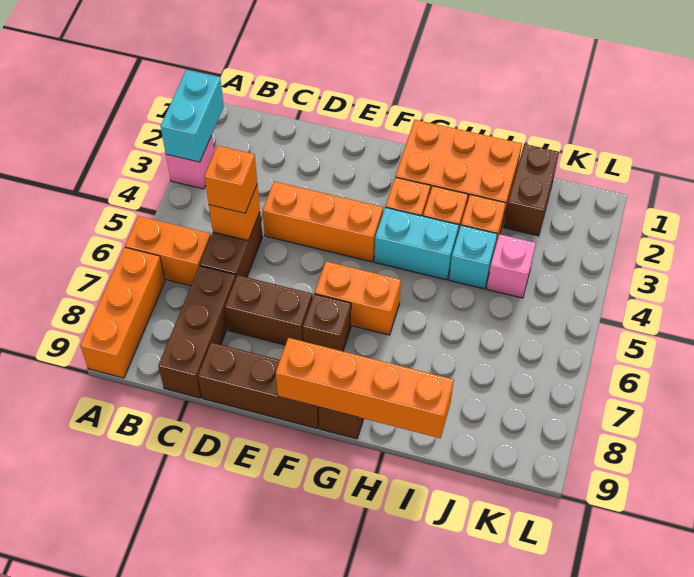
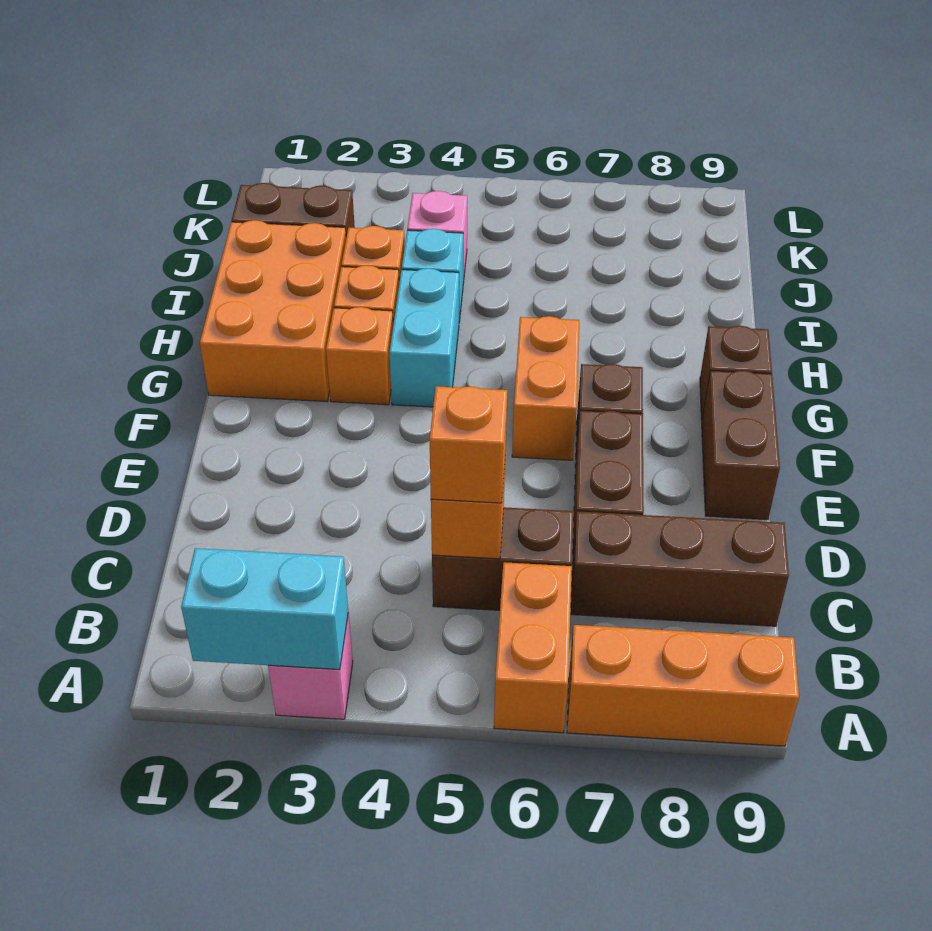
orange brick D4:F4 level 1 -> none
brown brick D9:F9 level 1 -> brown brick E9:F9 level 1
orange brick F9:I9 level 2 -> none

